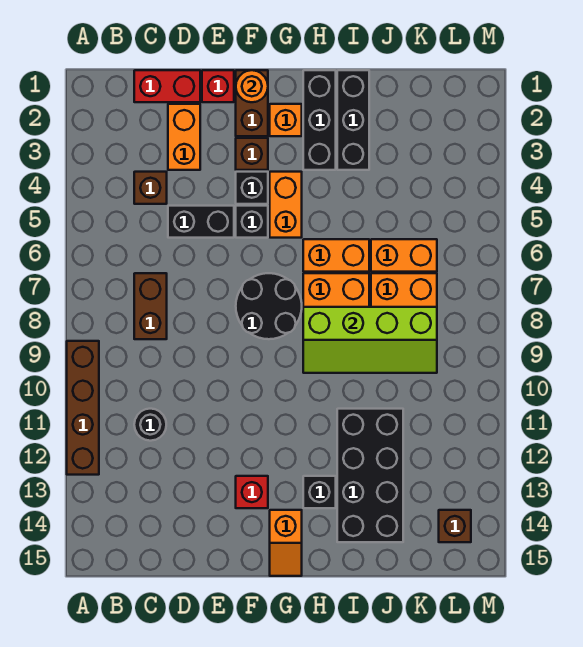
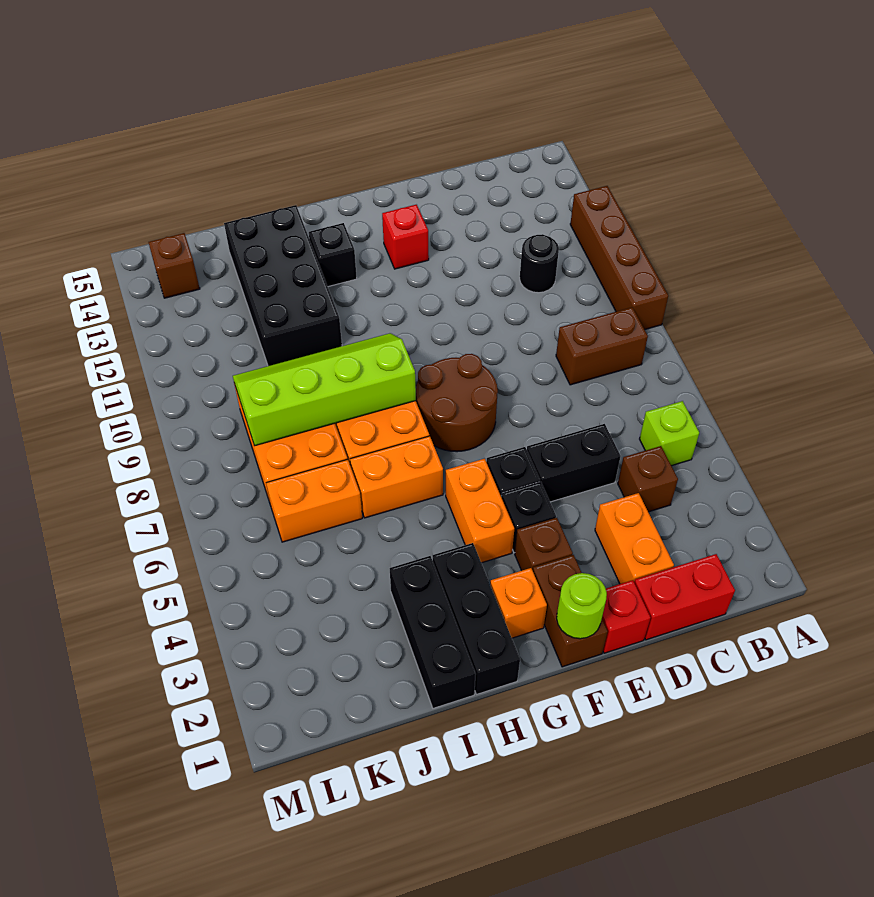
none -> lime brick B5 level 1
brown brick C7:C8 level 1 -> brown brick B8:C8 level 1
orange round brick F1 level 2 -> lime round brick F1 level 2
black round brick F7:G8 level 1 -> brown round brick F7:G8 level 1
orange slope G14:G15 level 1 top 14 -> none

